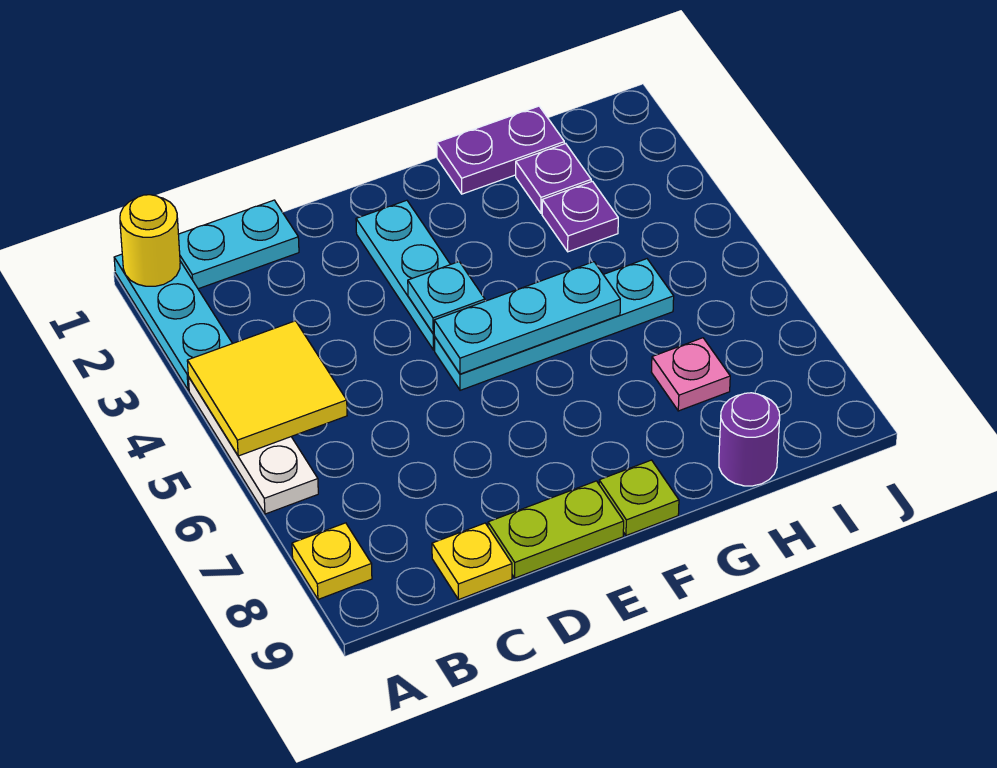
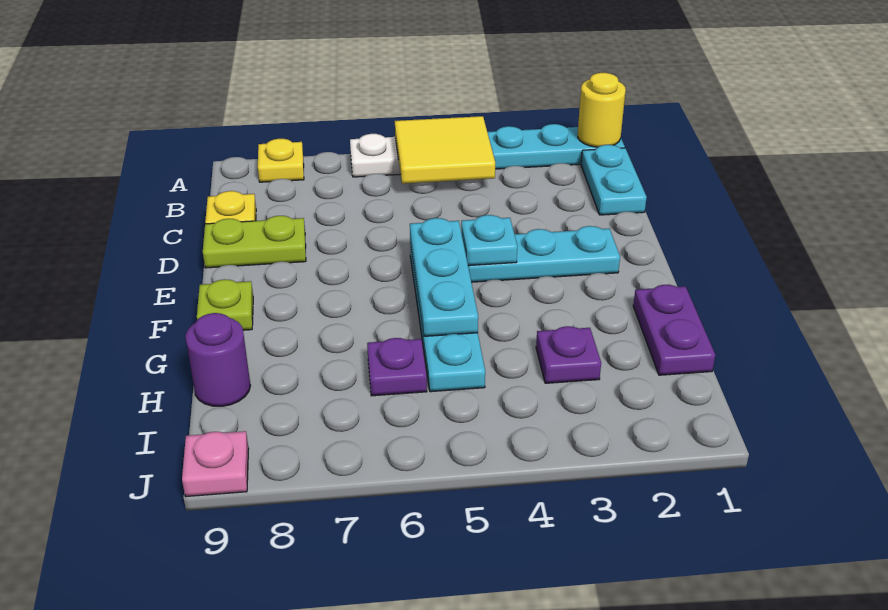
lime plate D9:E9 level 1 -> lime plate D8:D9 level 1
purple plate H2 level 1 -> purple plate H6 level 1
pink plate H7 level 1 -> pink plate J9 level 1

